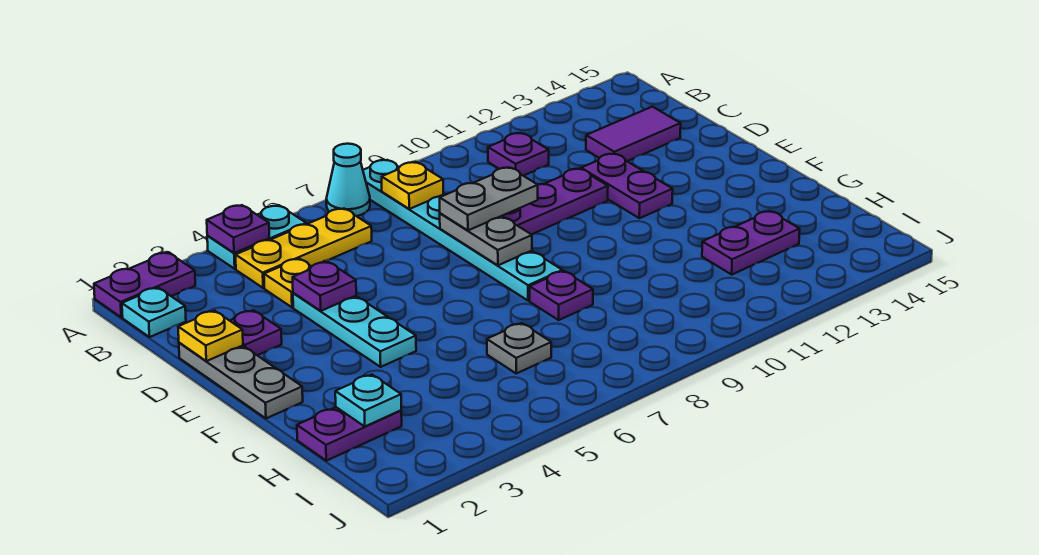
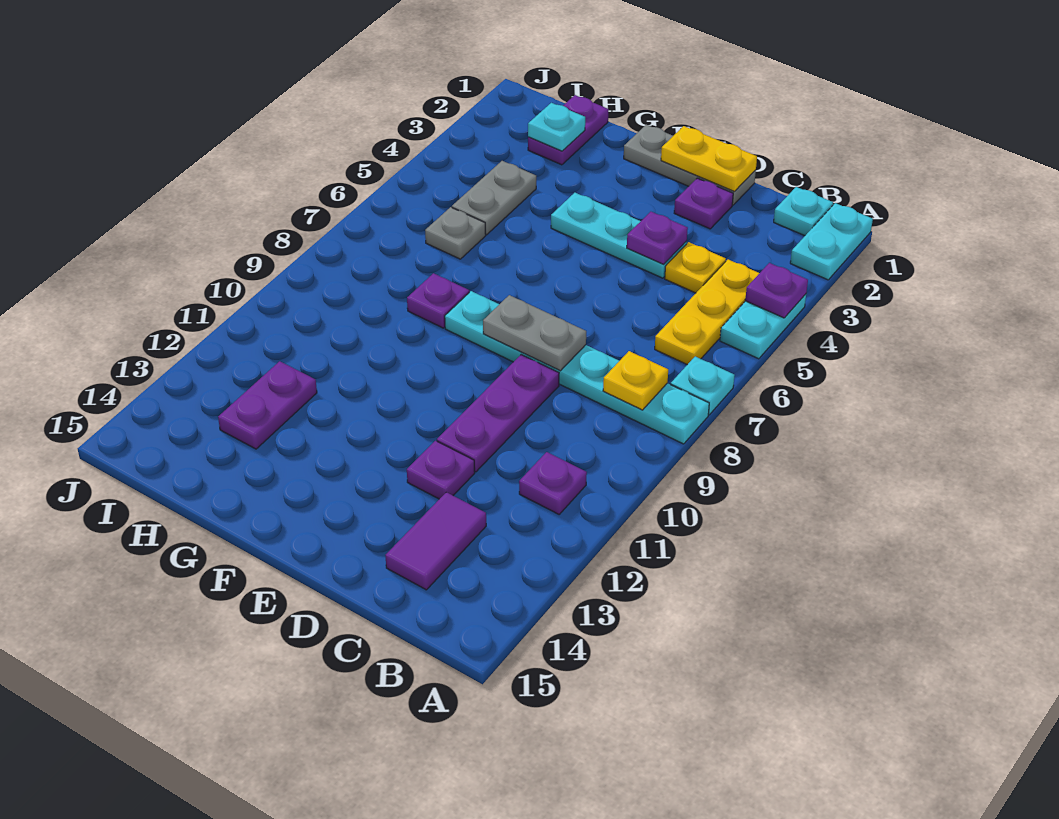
purple plate A1:A2 level 1 -> cyan plate A1:A2 level 1
cyan cone A7 level 1 -> cyan plate A7 level 1
yellow plate D1 level 2 -> yellow plate D1:E1 level 2
grey plate D8:D9 level 3 -> grey plate H4:H5 level 1
purple plate D12:E12 level 1 -> purple plate D12 level 1

